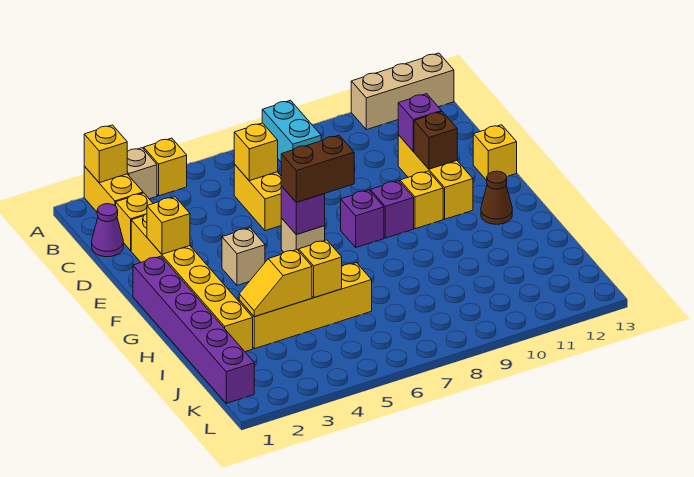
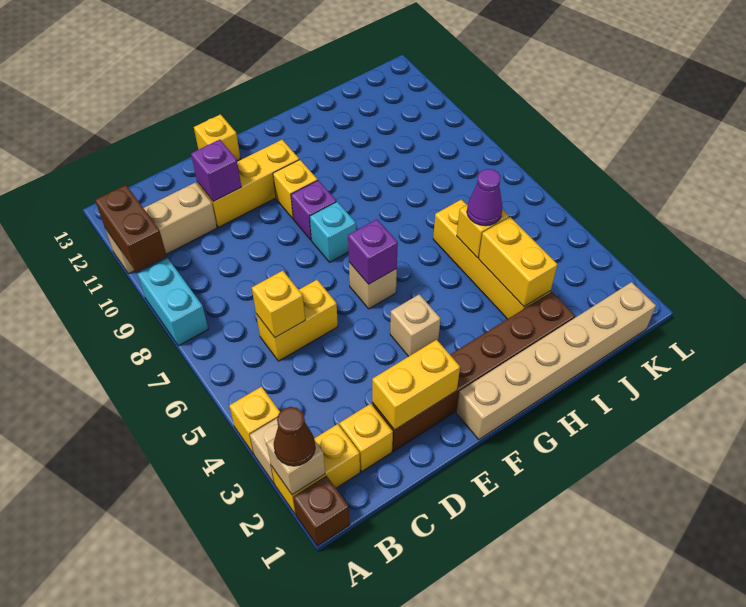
yellow brick A2 level 2 -> tan brick A2 level 2
cyan brick A8:B8 level 1 -> cyan brick A8:A9 level 1
tan brick A11:A13 level 1 -> tan brick A11:C11 level 1
purple cone C1 level 1 -> purple cone I5 level 3
yellow brick D2:I2 level 1 -> brown brick D2:I2 level 1
yellow brick E2 level 2 -> yellow brick D2:E2 level 2
brown brick E11 level 2 -> brown brick A1 level 1
purple brick F1:K1 level 1 -> tan brick F1:K1 level 1
brown brick F6:F7 level 3 -> brown brick A10:A11 level 2
purple brick F8 level 1 -> cyan brick F8 level 1
brown cone G12 level 1 -> brown cone A2 level 3
yellow slope I3:I4 level 2 top 4 -> yellow brick I3:I4 level 2

